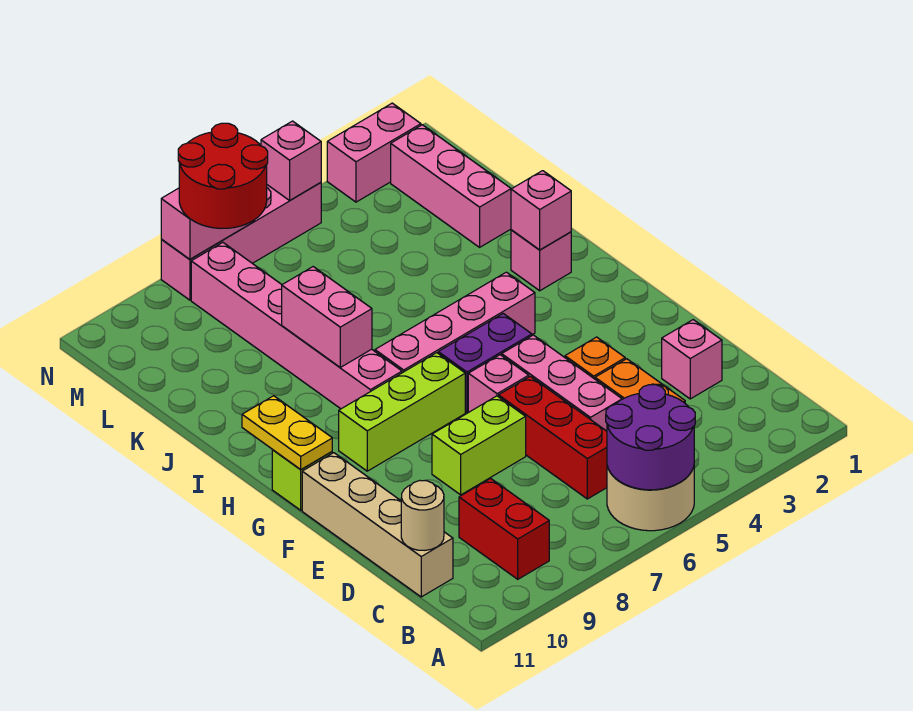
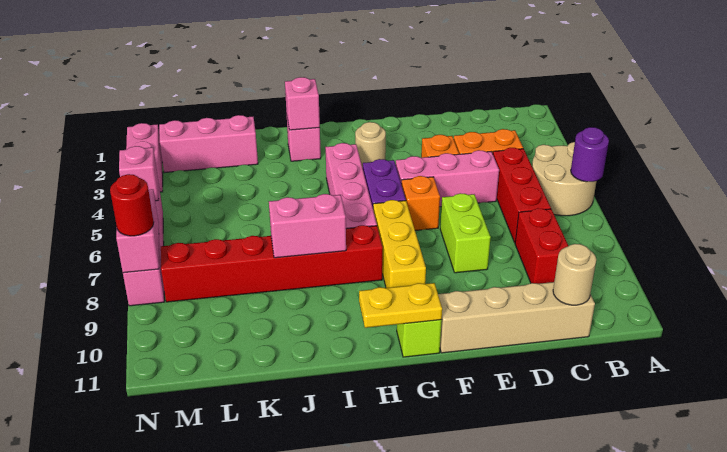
purple round brick A5:B6 level 2 -> purple round brick A6 level 2
red brick B9:C9 level 1 -> red brick C8:C9 level 1
red brick C6:E6 level 1 -> red brick C5:C7 level 1
pink brick D2 level 1 -> none
pink brick F6 level 1 -> orange brick F6 level 1
none -> tan round brick G3 level 1
lime brick G7:G9 level 1 -> yellow brick G7:G9 level 1
pink brick H8:M8 level 1 -> red brick H8:M8 level 1
red round brick M7:N8 level 3 -> red round brick N8 level 3

